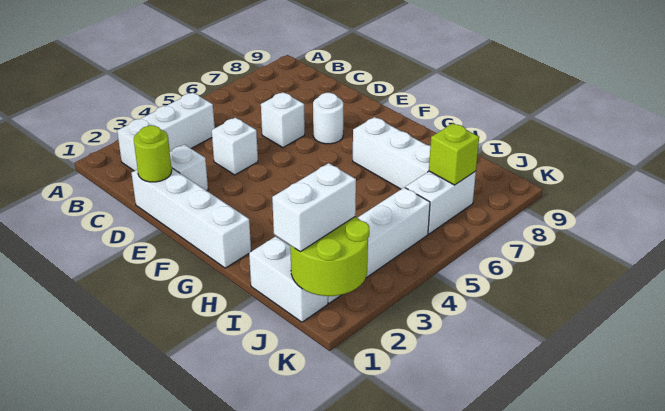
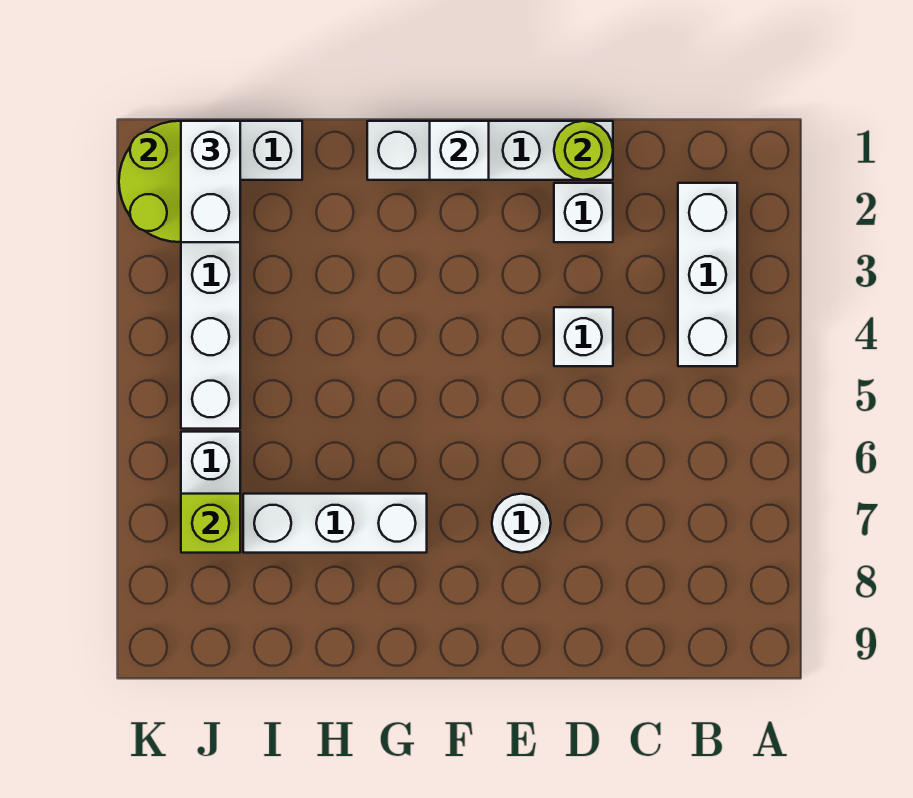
white brick D6 level 1 -> white brick F1 level 2

